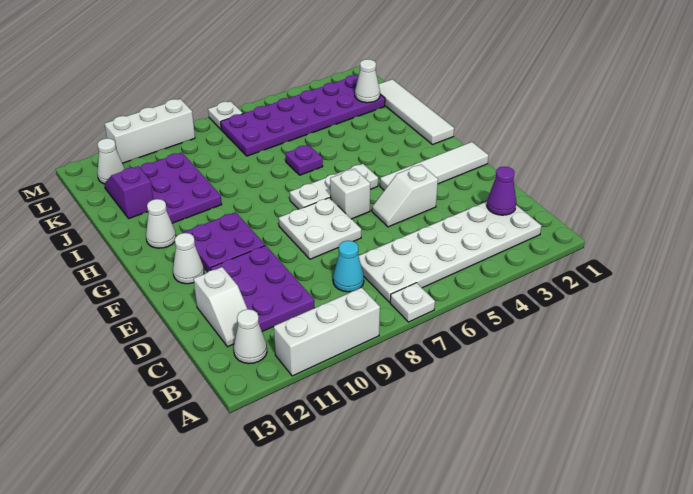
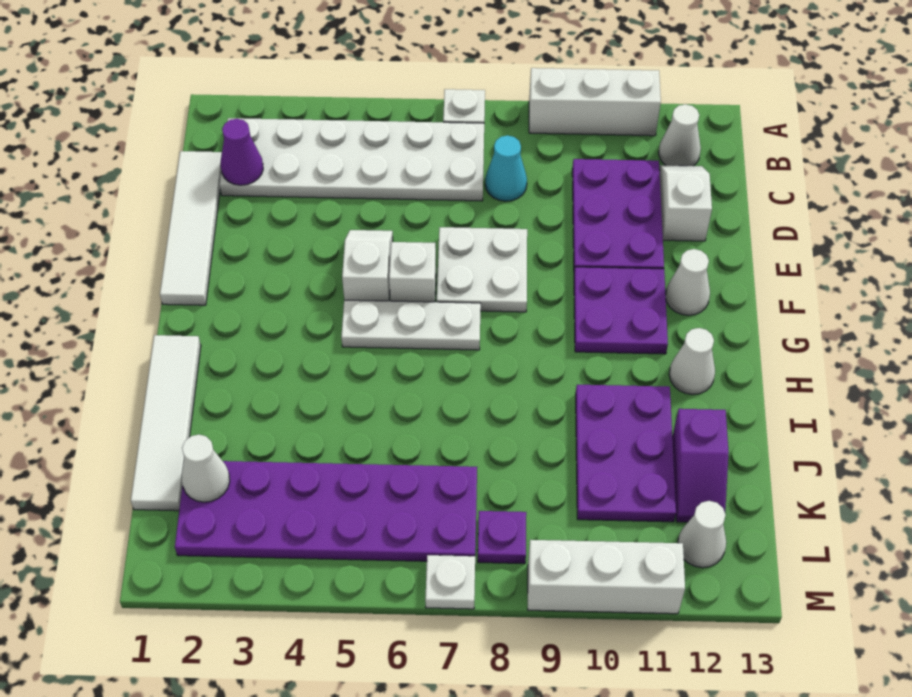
white slope E4:E5 level 1 top 4 -> white slope E5:F5 level 1 top F
white tile F1:F4 level 1 -> white tile C1:F1 level 1
purple plate I6 level 1 -> purple plate L8 level 1

